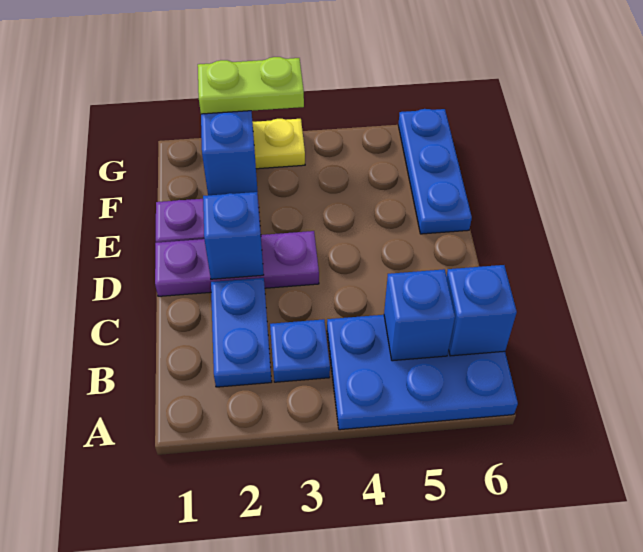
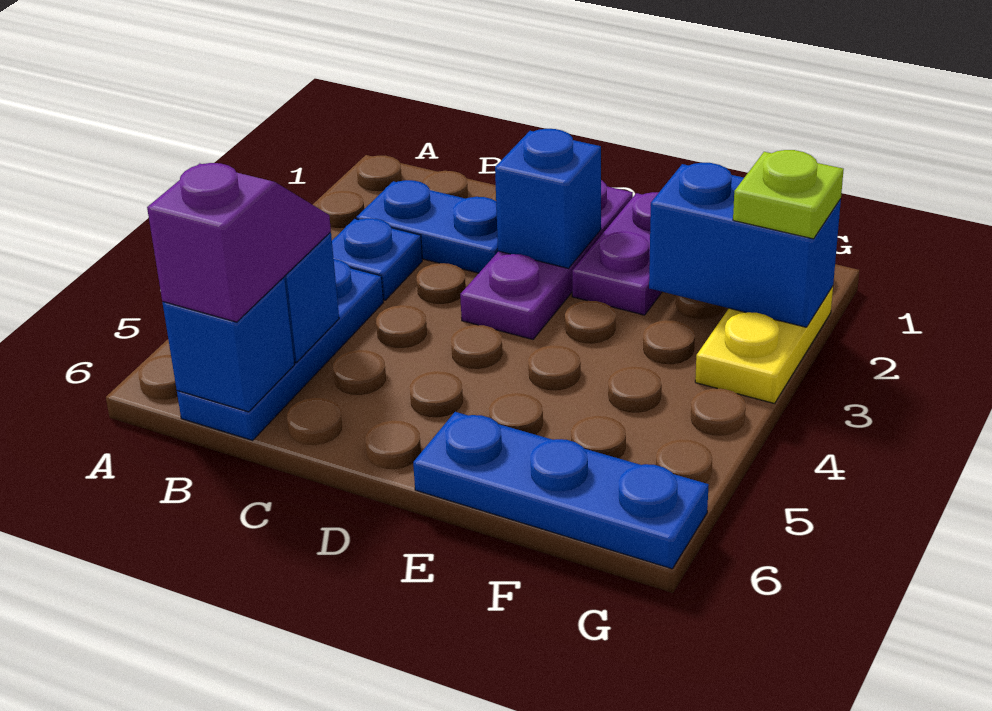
blue plate A4:B6 level 1 -> blue plate B4:B6 level 1
none -> purple slope B5:B6 level 3 top 6
lime plate G2:G3 level 3 -> lime plate G2 level 3

